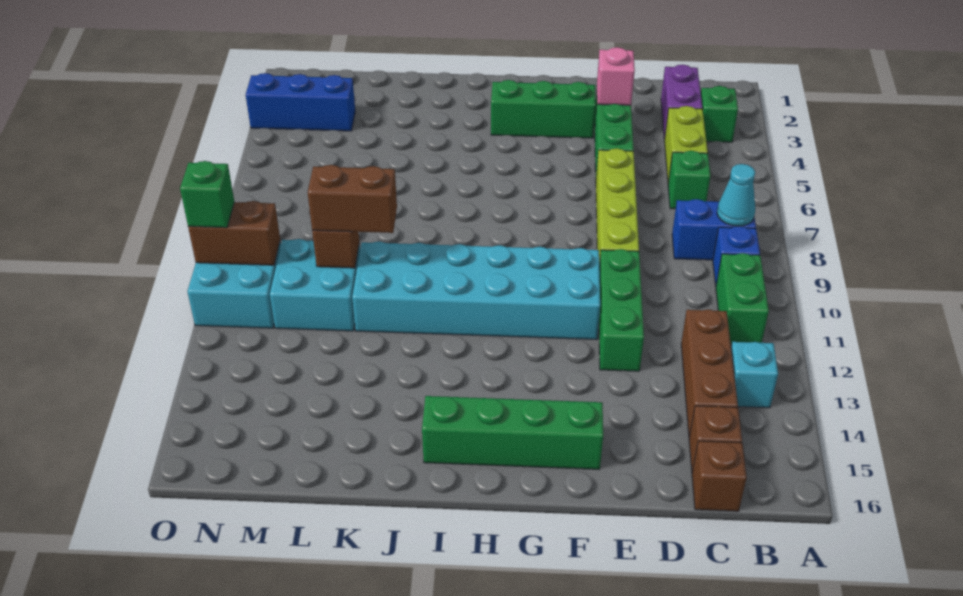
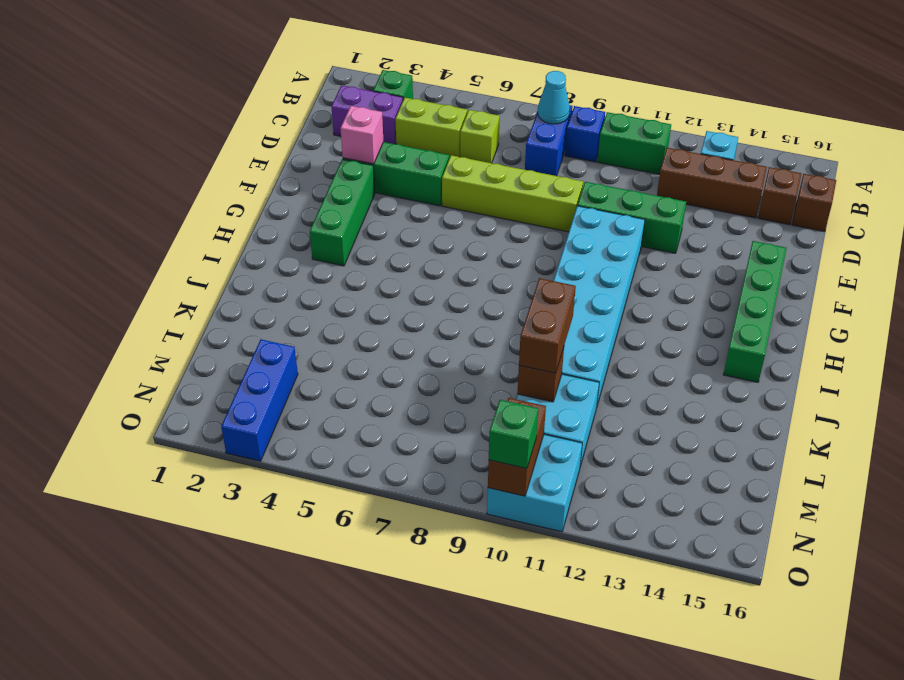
green brick C6 level 1 -> lime brick C6 level 1

